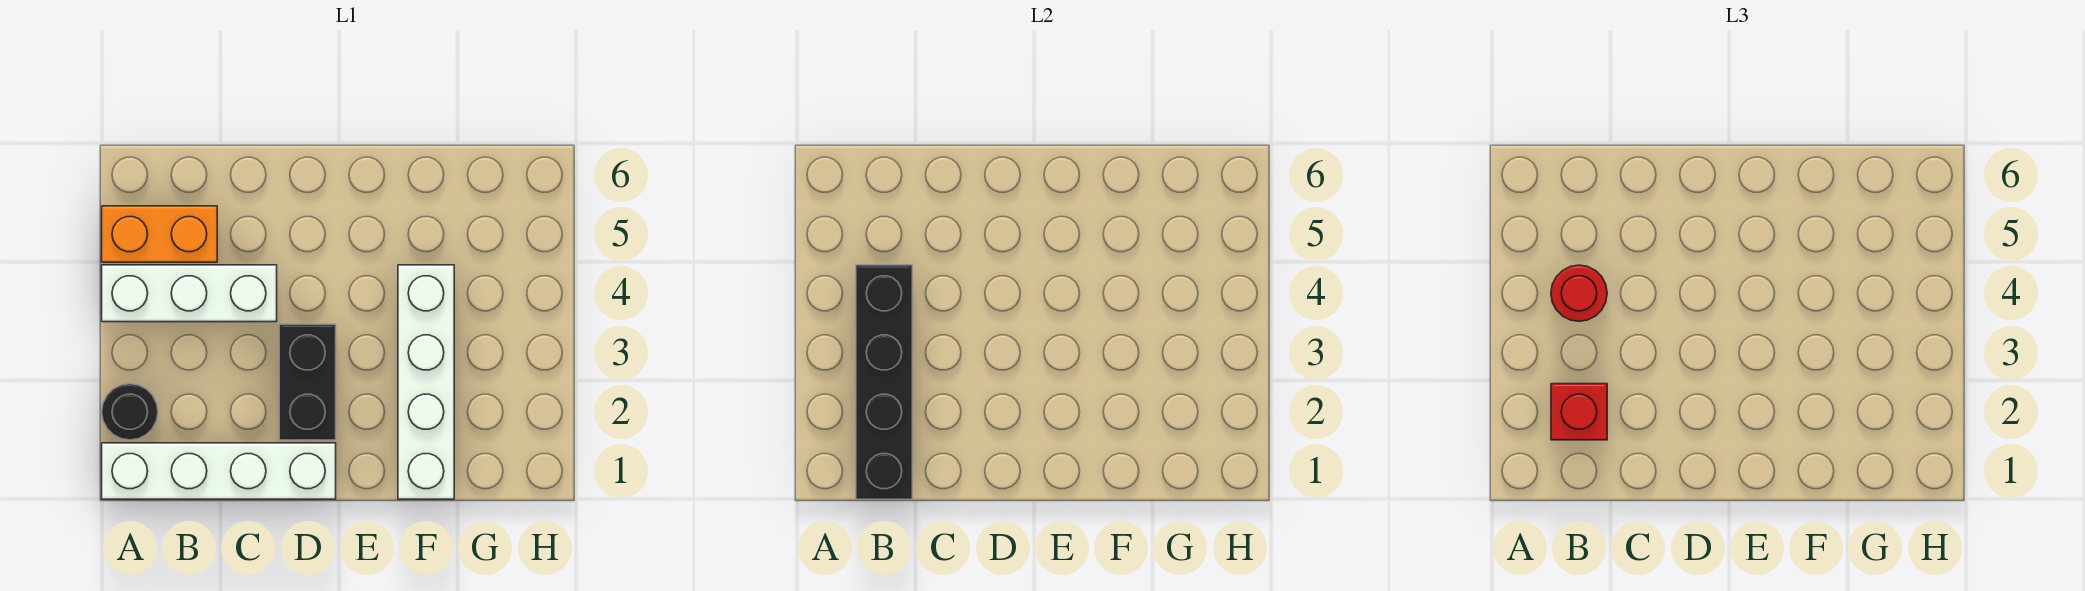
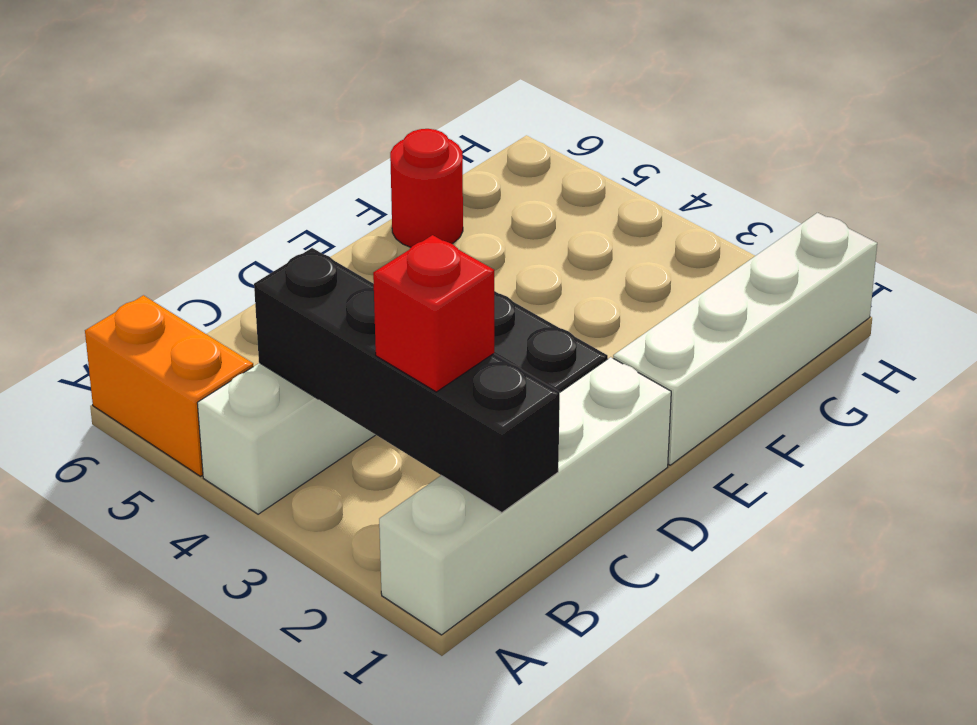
black round brick A2 level 1 -> none
orange brick A5:B5 level 1 -> orange brick A5:A6 level 1
red round brick B4 level 3 -> red round brick F6 level 1
white brick F1:F4 level 1 -> white brick E1:H1 level 1

